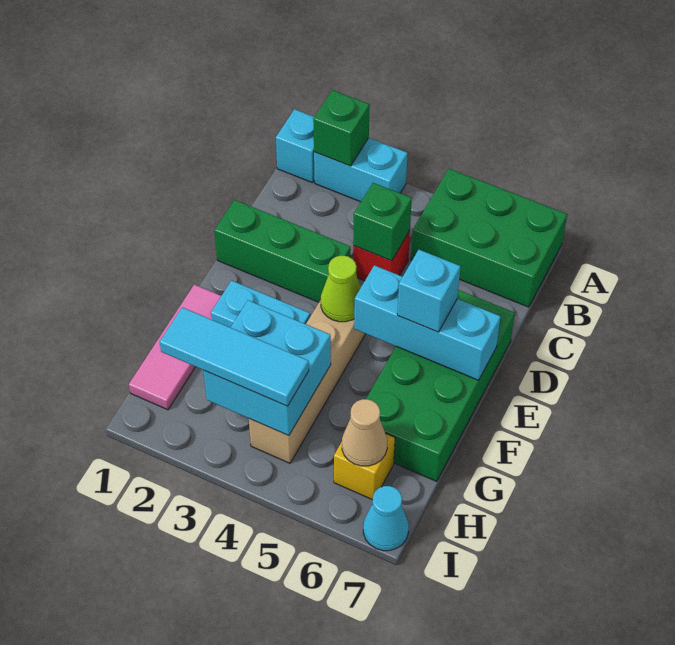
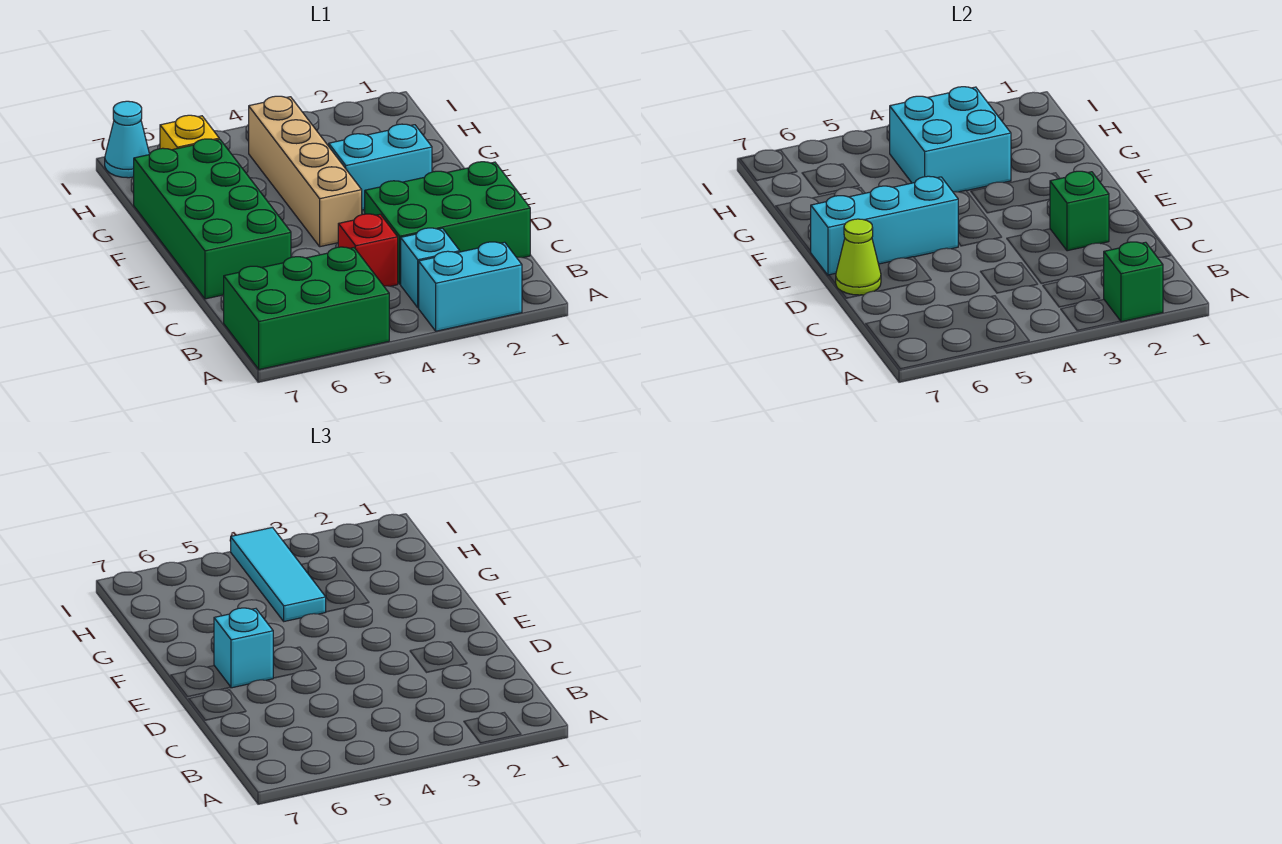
cyan brick A1 level 1 -> cyan brick B3 level 1
green brick C4 level 2 -> green brick D2 level 2
green brick D1:D3 level 1 -> green brick C1:D3 level 1
lime cone E4 level 2 -> lime cone D7 level 2
pink tile F1:H1 level 1 -> none
cyan tile H2:H4 level 3 -> cyan tile G4:I4 level 3
tan cone H6 level 2 -> none

